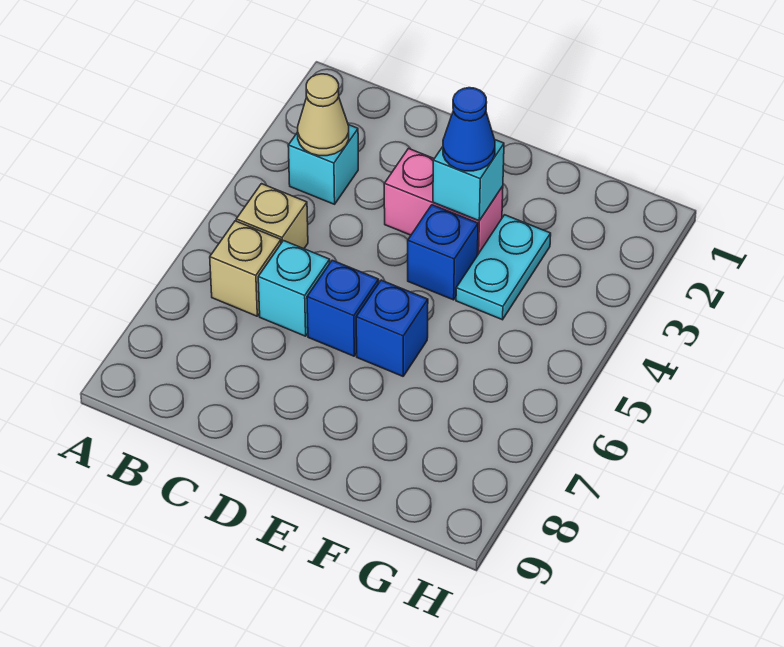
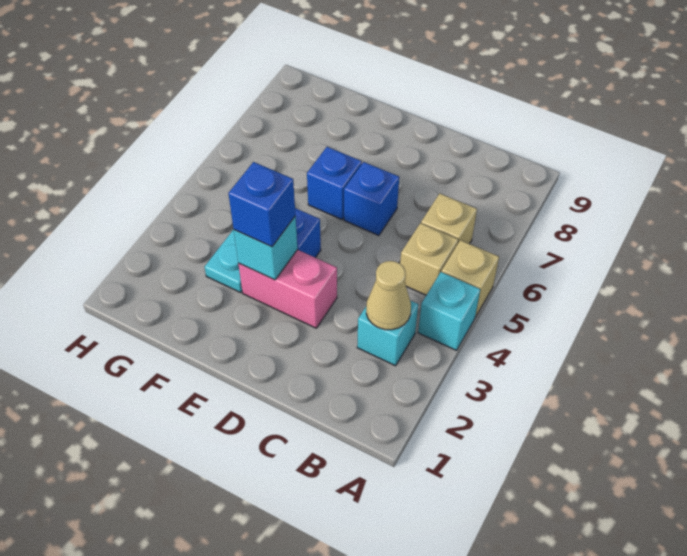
none -> tan brick A5 level 1
cyan brick C6 level 1 -> cyan brick A4 level 1
blue cone E3 level 3 -> blue brick E3 level 3

